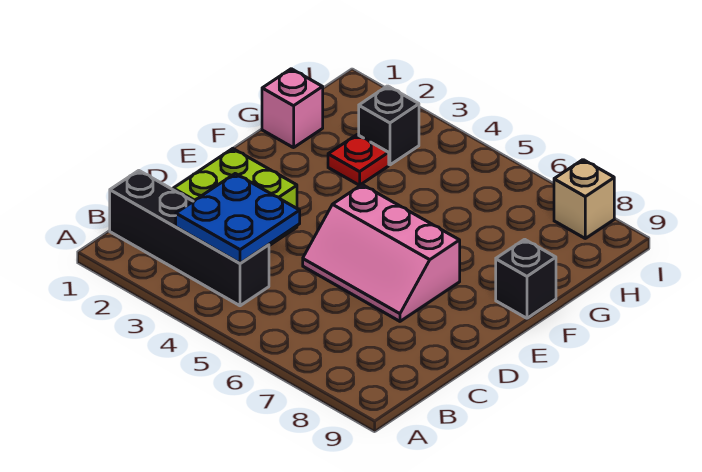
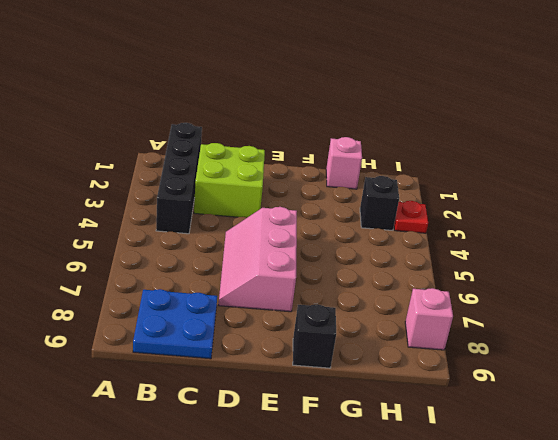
blue plate B3:C4 level 2 -> blue plate B8:C9 level 1
red plate G3 level 1 -> red plate I3 level 1
tan brick I8 level 1 -> pink brick I8 level 1

